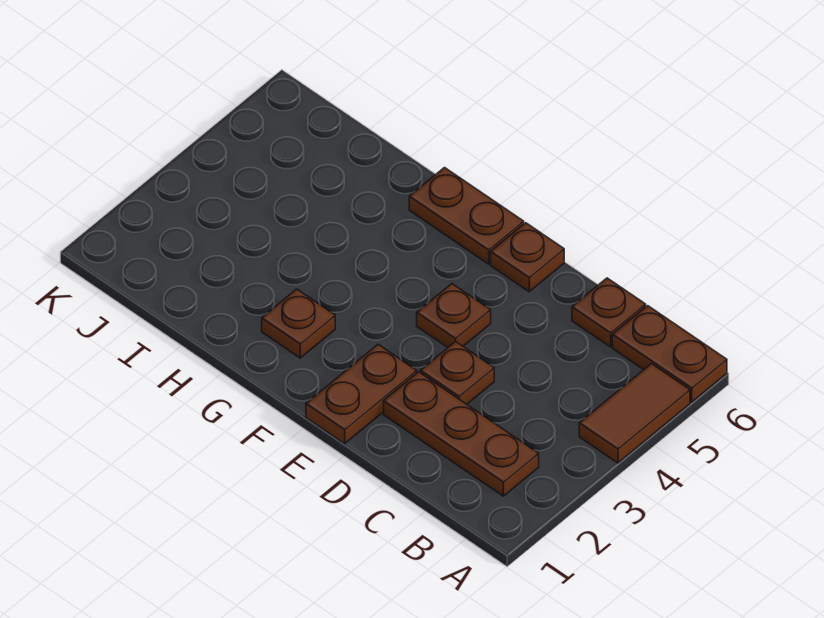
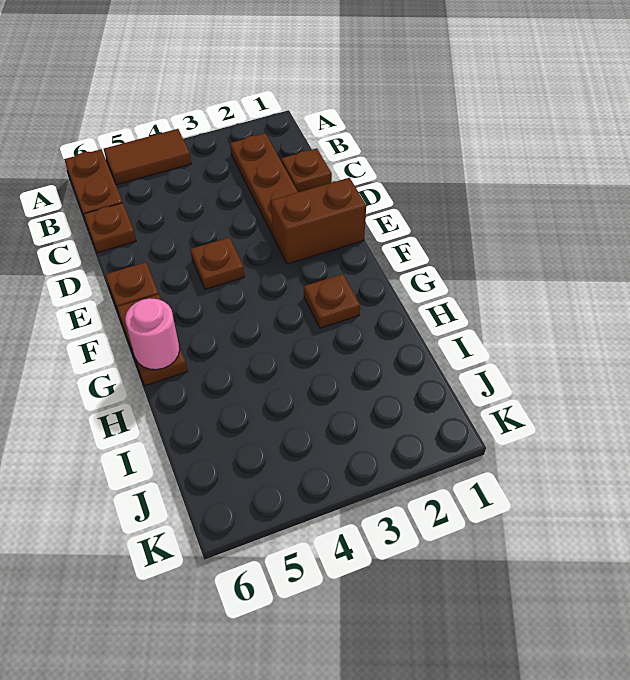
brown plate D3 level 1 -> brown plate C1 level 1
brown plate E1:E2 level 1 -> brown brick E1:E2 level 1
none -> pink round brick G6 level 2

